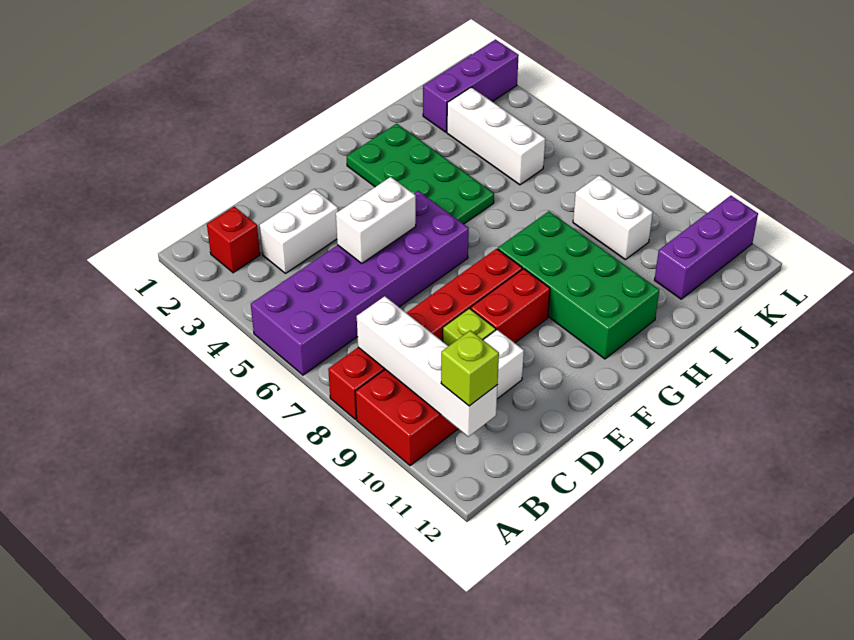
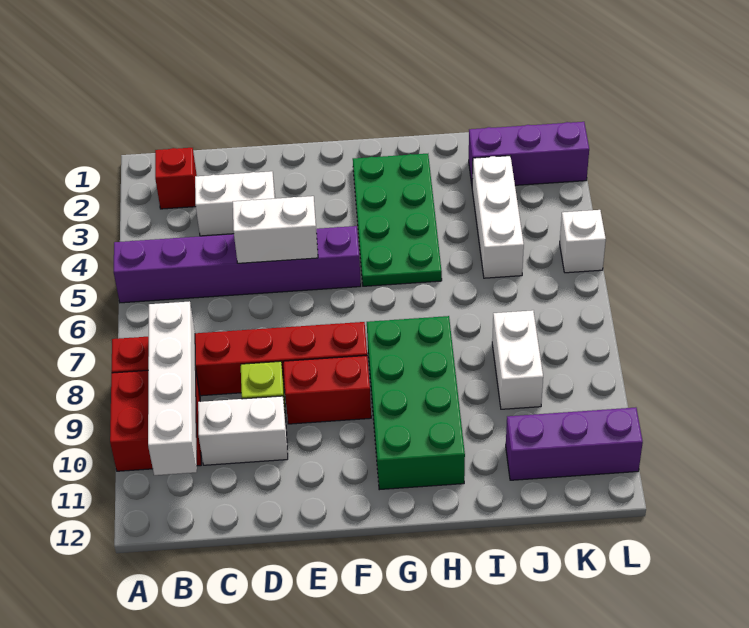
purple brick A5:F6 level 1 -> purple brick A5:F5 level 1
lime brick B11 level 3 -> none
none -> white brick L5 level 1

